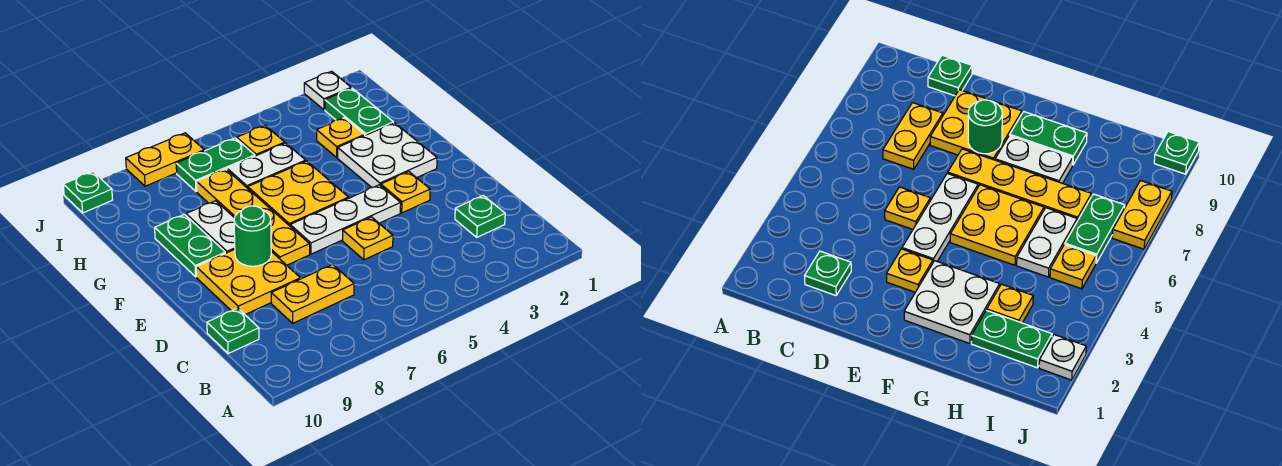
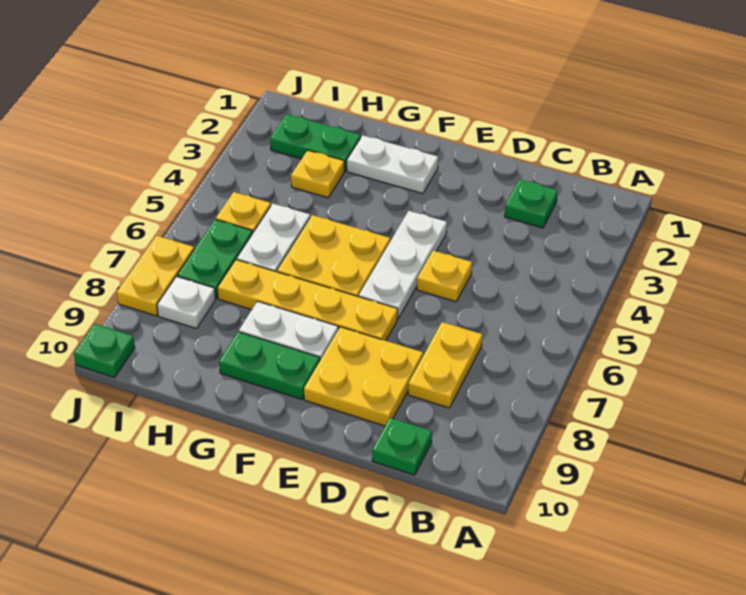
yellow plate E3 level 1 -> none
green round brick E8 level 2 -> none
white plate F2:G3 level 1 -> white plate F2:G2 level 1
white plate J2 level 1 -> white plate I8 level 1

